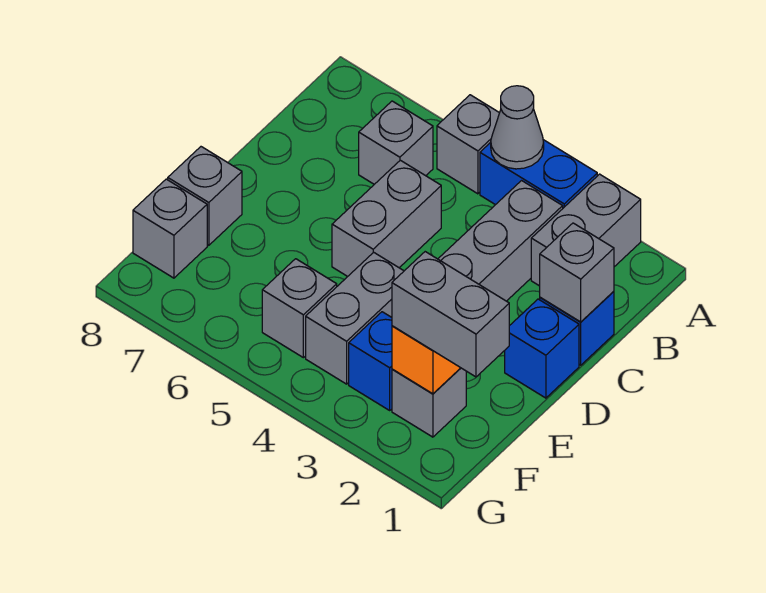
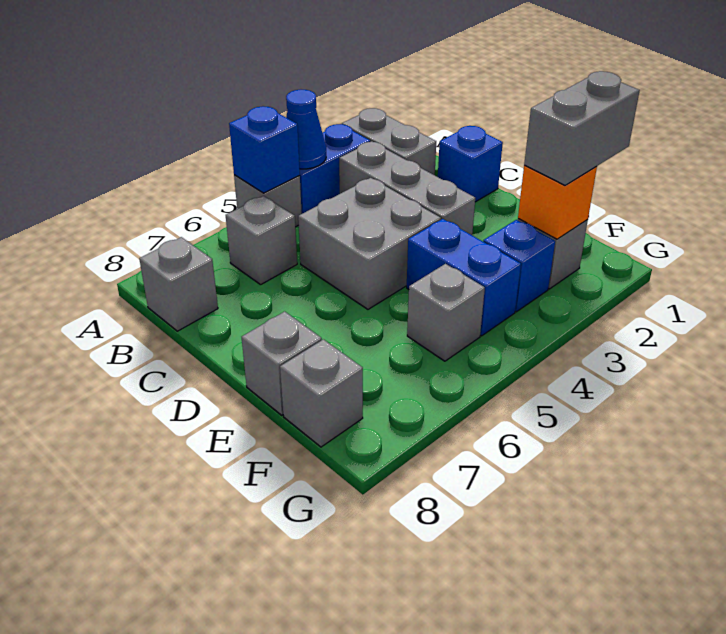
grey cone A4 level 2 -> blue cone A4 level 2
grey brick C1 level 2 -> grey brick B8 level 1
grey brick C5:D5 level 1 -> grey brick C4:D5 level 1
blue brick D1 level 1 -> blue brick A5 level 2
grey brick E4:F4 level 1 -> blue brick E4:F4 level 1

